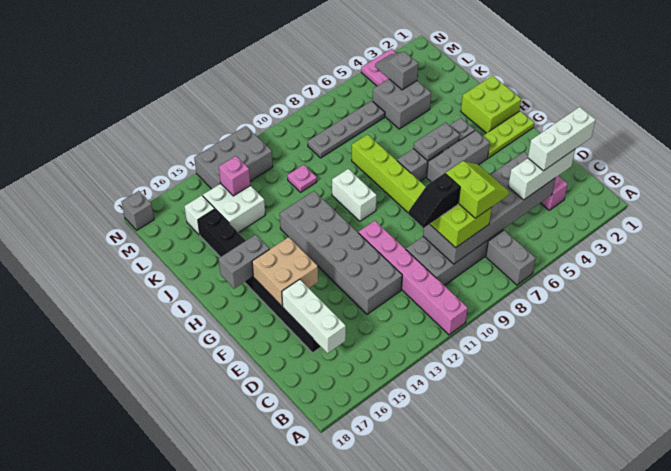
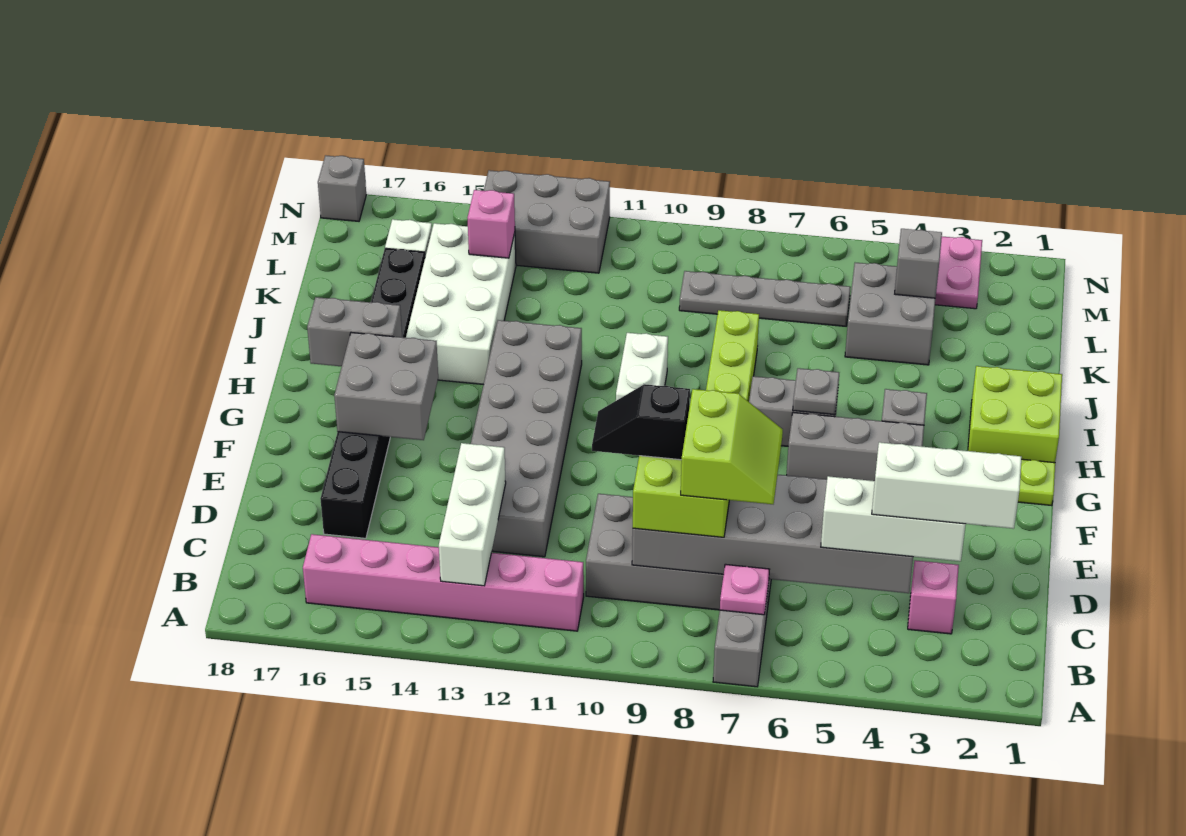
pink brick A11:F11 level 1 -> pink brick B11:B16 level 1
white brick C16:E16 level 2 -> white brick B13:D13 level 2
tan brick F15:G16 level 2 -> grey brick F15:G16 level 2
grey plate H5:H6 level 2 -> grey plate H6 level 2
pink plate K11 level 1 -> pink plate B7 level 2
white brick K14:L15 level 1 -> white brick I14:L15 level 1

